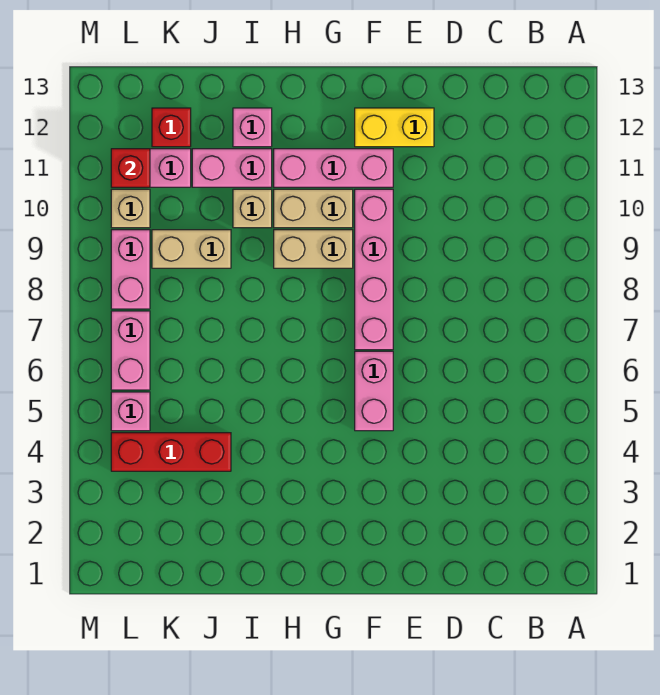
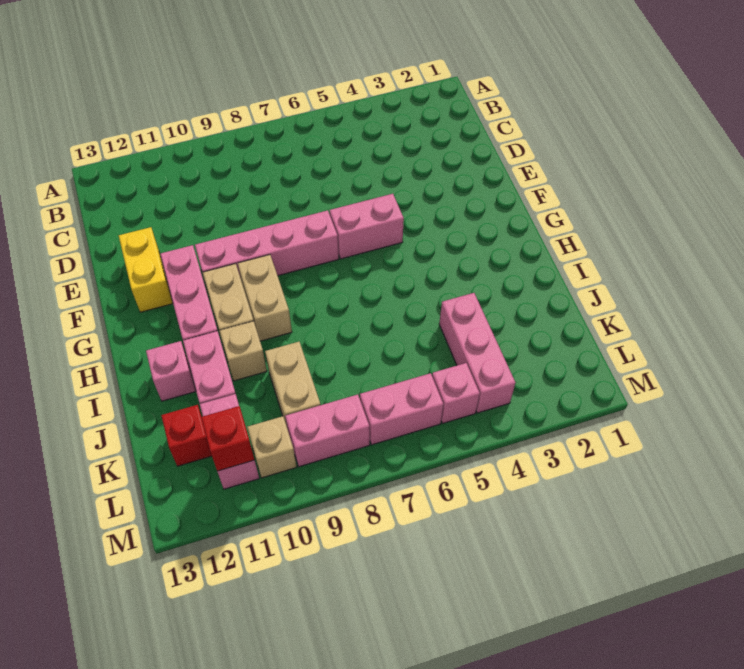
red brick J4:L4 level 1 -> pink brick J4:L4 level 1

